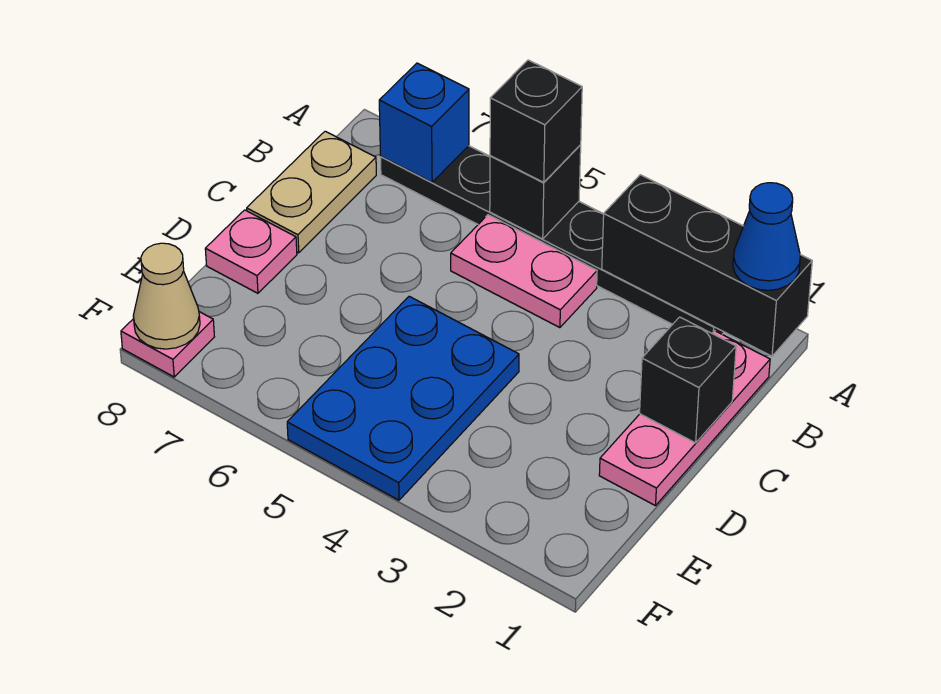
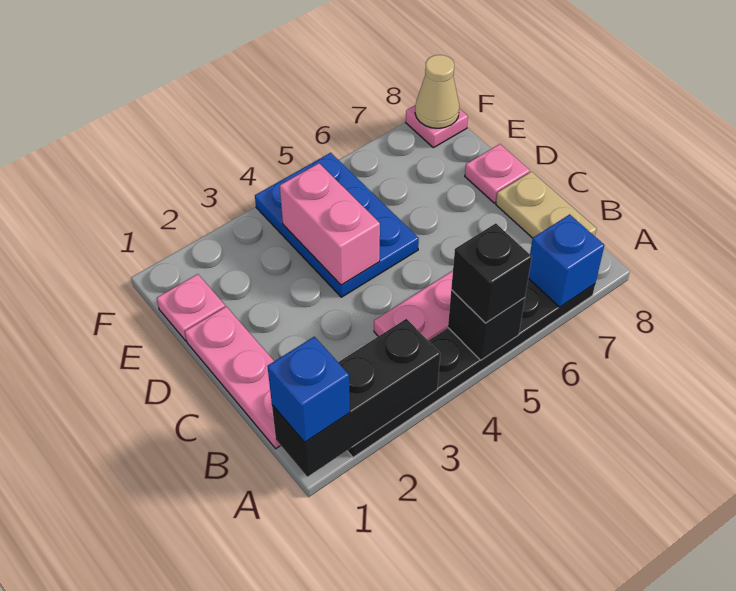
blue cone A1 level 3 -> blue brick A1 level 3
black brick C1 level 2 -> none
none -> pink brick D4:E4 level 2
none -> pink plate E1 level 1

